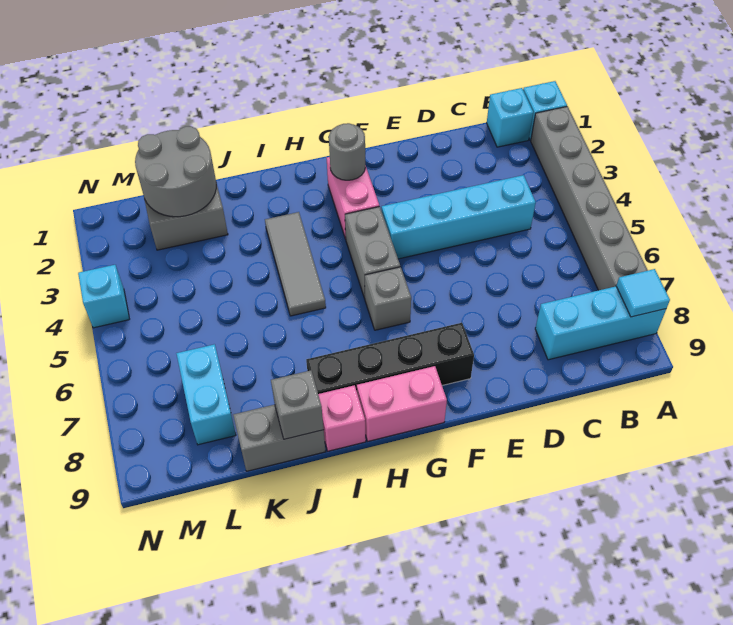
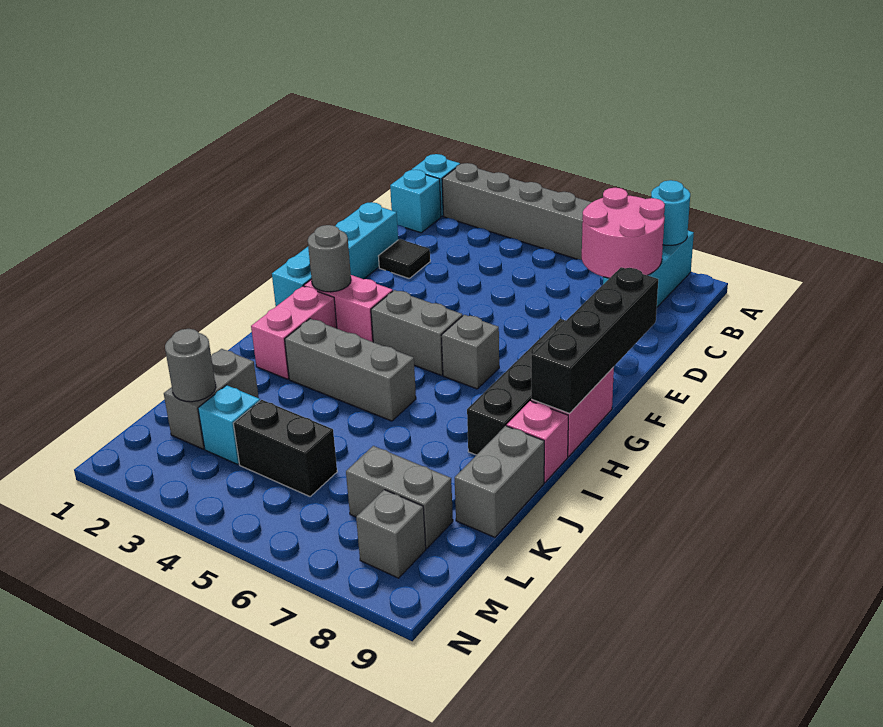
cyan tile A8 level 2 -> cyan round brick A8 level 2
none -> pink round brick B7:C8 level 2
cyan brick C4:F4 level 1 -> cyan brick D1:G1 level 1
none -> black tile D2 level 1
none -> black brick E9:H9 level 2
none -> pink brick H2:I2 level 1
grey tile I3:I5 level 1 -> grey brick I3:I5 level 1
grey brick J9 level 2 -> grey brick M8 level 1
grey round brick K1:L2 level 2 -> grey round brick L2 level 2
none -> black brick L4:L5 level 1
cyan brick L7:L8 level 1 -> grey brick L7:L8 level 1
cyan brick N4 level 1 -> cyan brick L3 level 1

